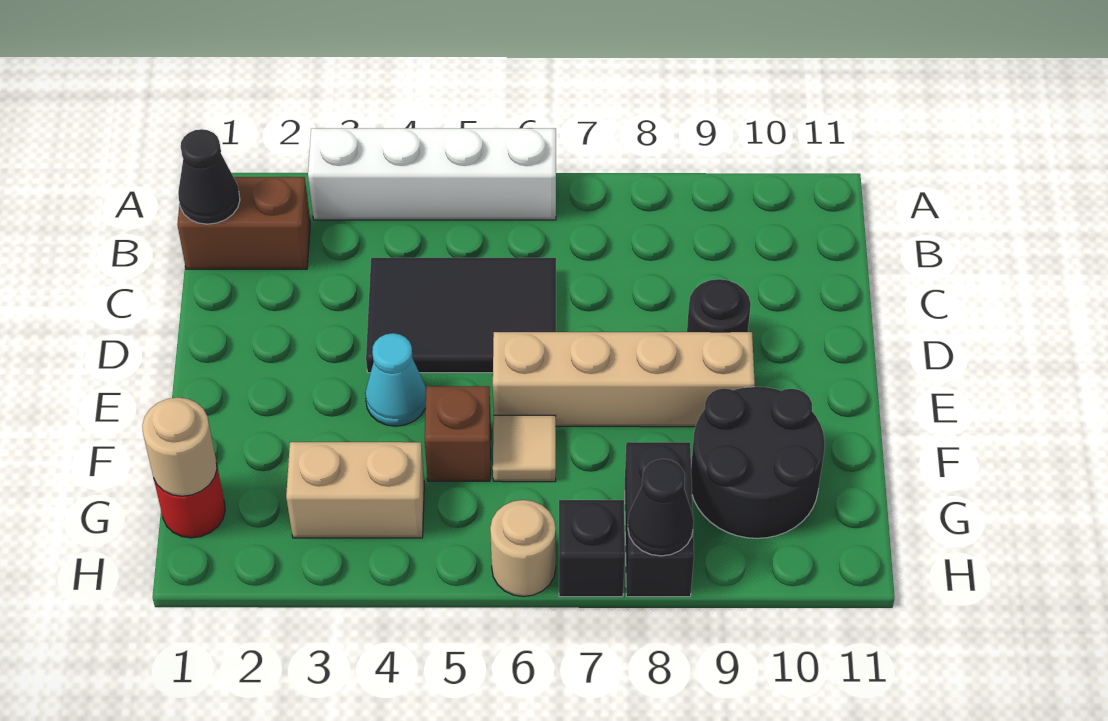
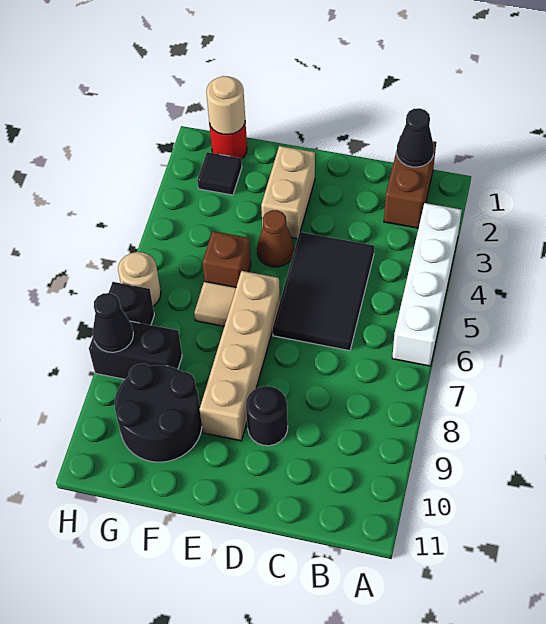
cyan cone E4 level 1 -> brown cone E4 level 1
none -> black tile G2 level 1
tan brick G3:G4 level 1 -> tan brick E2:E3 level 1

